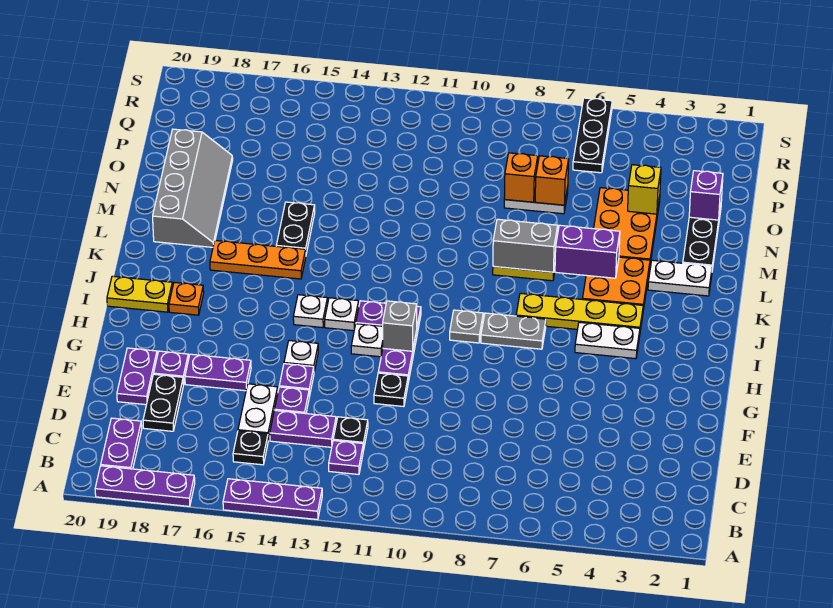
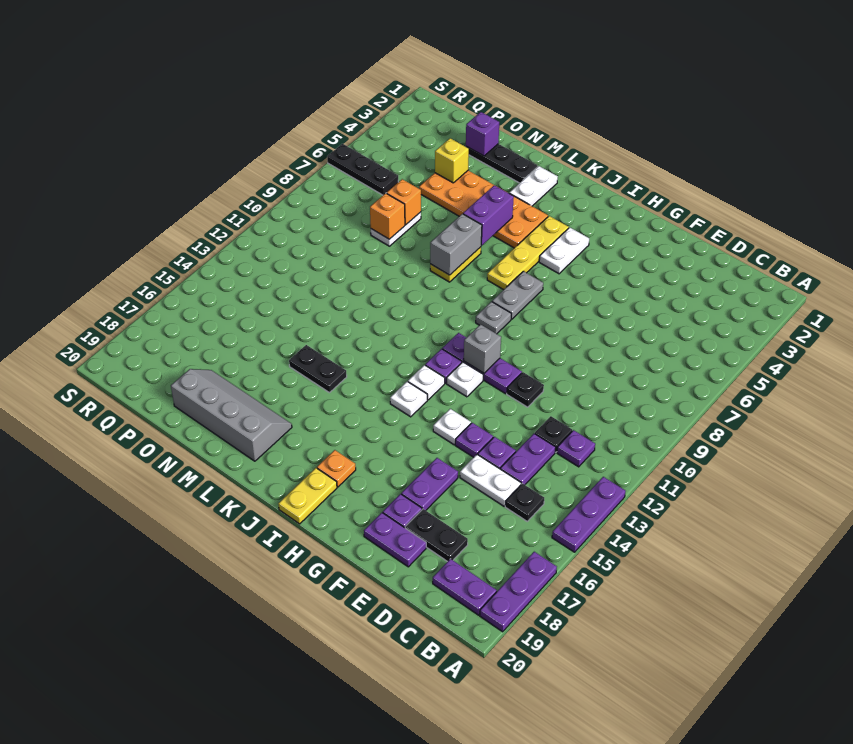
orange plate K15:K17 level 1 -> none

